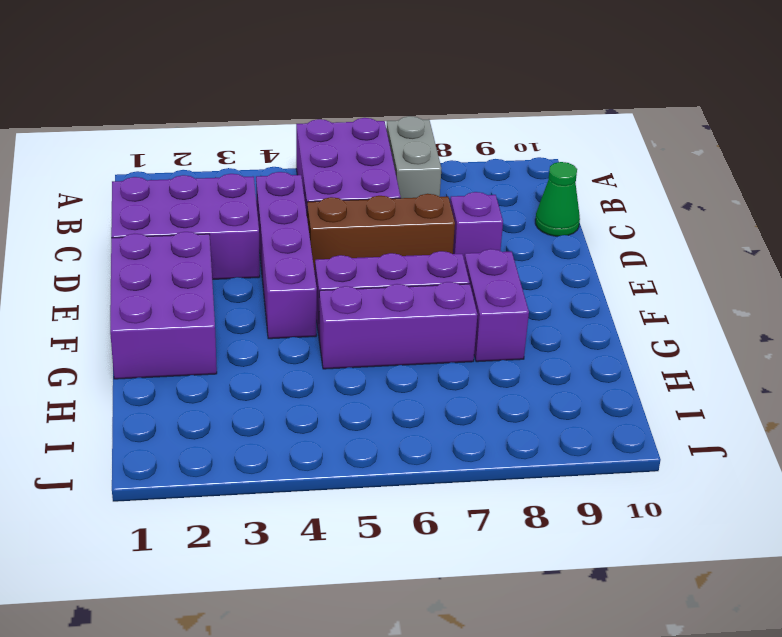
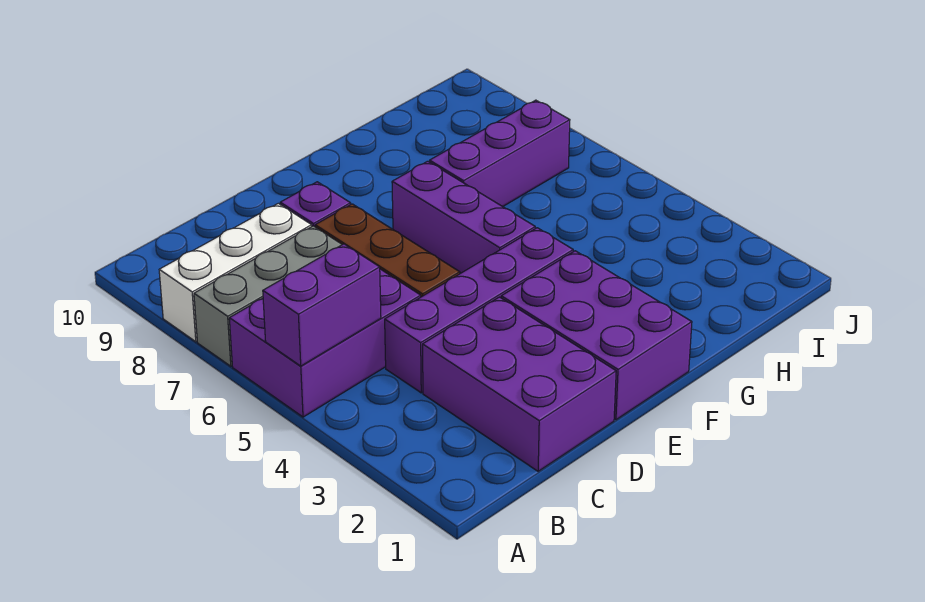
grey brick A7:B7 level 1 -> grey brick A7:C7 level 1
none -> white brick A8:C8 level 1
green cone C10 level 1 -> none
purple brick E1:G2 level 1 -> purple brick E1:F3 level 1
purple brick F8:G8 level 1 -> purple brick A5:B5 level 2
purple brick G5:G7 level 1 -> purple brick G7:I7 level 1

